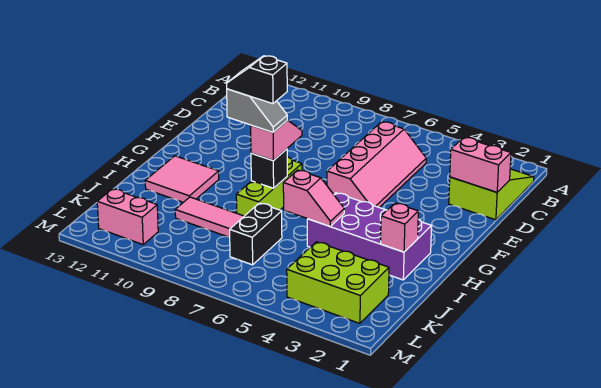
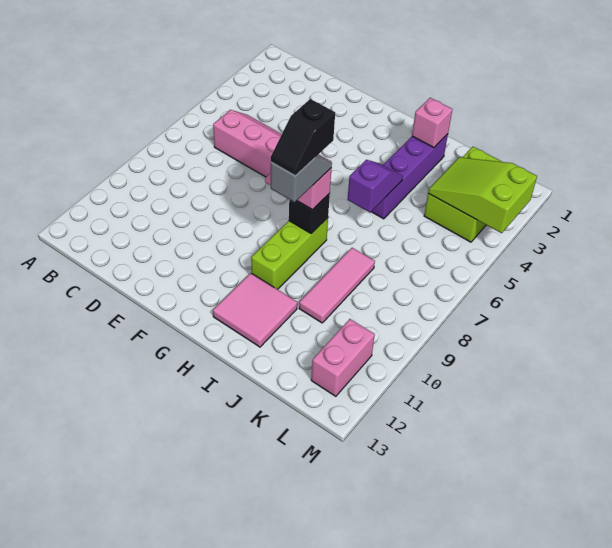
lime slope B1:D2 level 1 top D -> lime slope K3:M4 level 2 top M
pink brick D1:D2 level 2 -> none
lime brick G8:I8 level 1 -> lime brick H8:H10 level 1
purple brick H2:I5 level 1 -> purple brick I2:I5 level 1
pink slope I5:I6 level 2 top 6 -> purple slope I5:I6 level 2 top 6
black brick J7:K7 level 1 -> none

